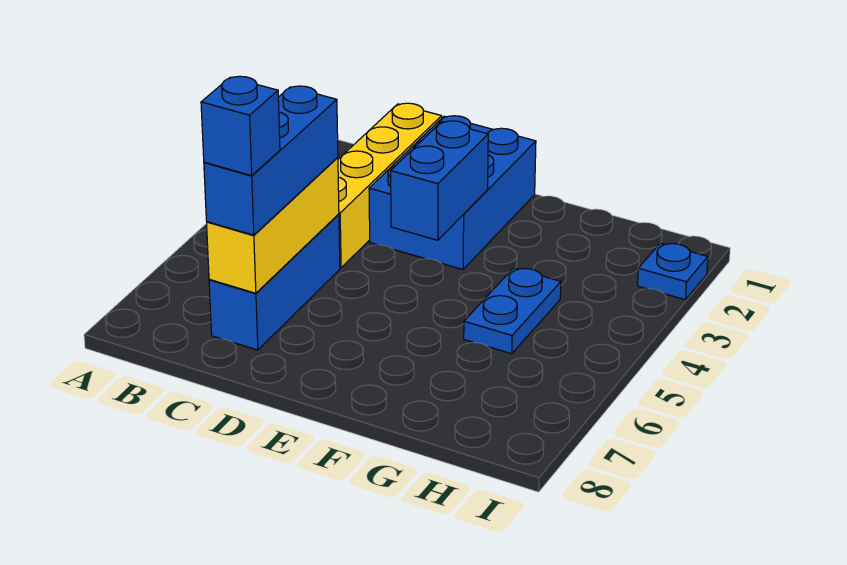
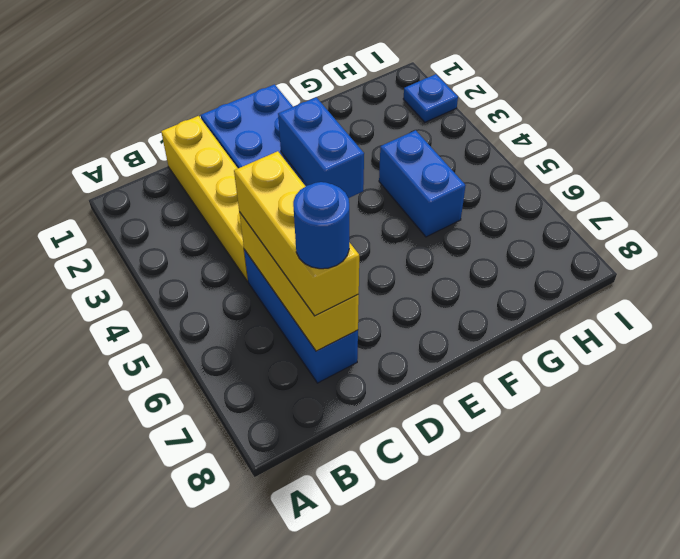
blue brick C5:C7 level 3 -> yellow brick C5:C7 level 3
blue brick C7 level 4 -> blue round brick C7 level 4
blue plate G4:G5 level 1 -> blue brick G4:G5 level 1

